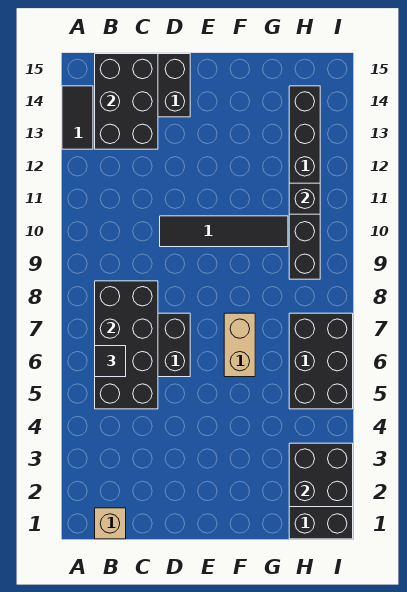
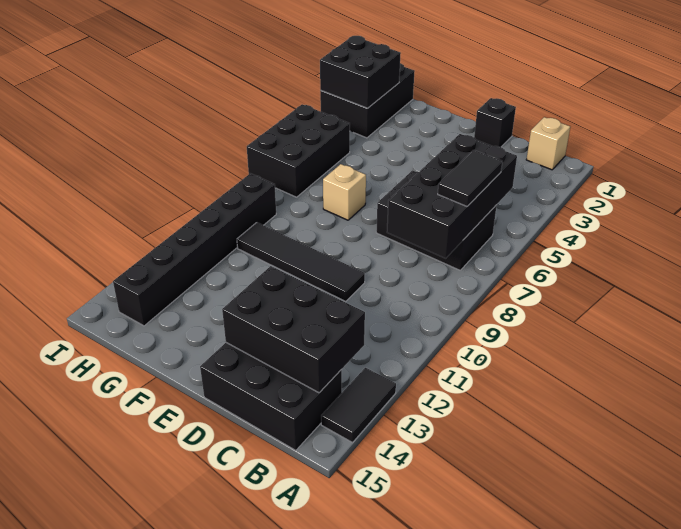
black tile B6 level 3 -> black tile B6:B7 level 3
black brick B13:C15 level 2 -> black brick B13:D14 level 2
tan brick F6:F7 level 1 -> tan brick F7 level 1
black brick H11 level 2 -> black brick D1 level 1

